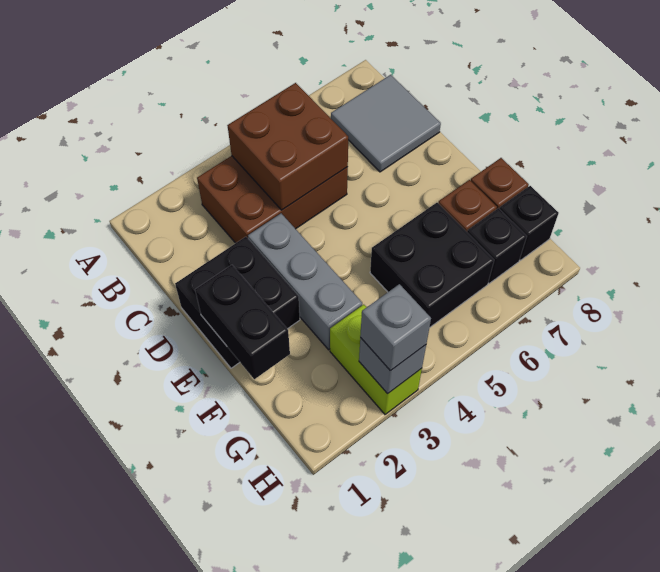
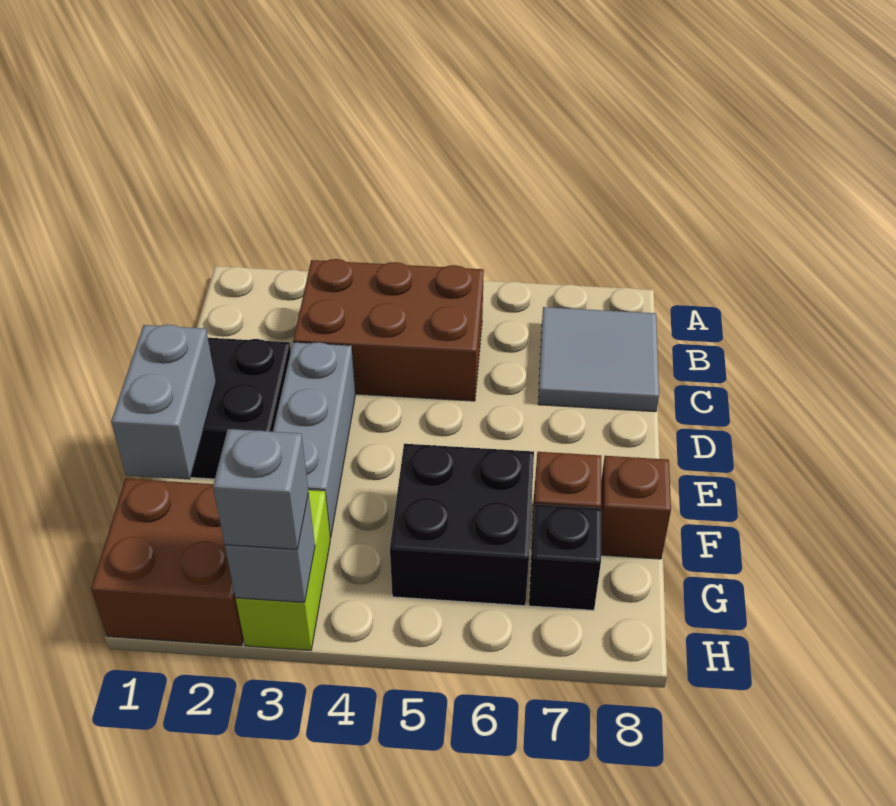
brown brick B4:C5 level 2 -> brown brick G1:H2 level 1
black brick E1:F1 level 2 -> grey brick E1:F1 level 2
black brick G8 level 1 -> none

